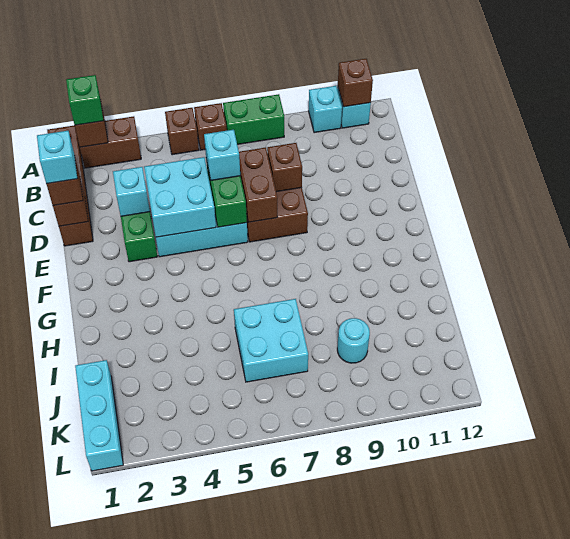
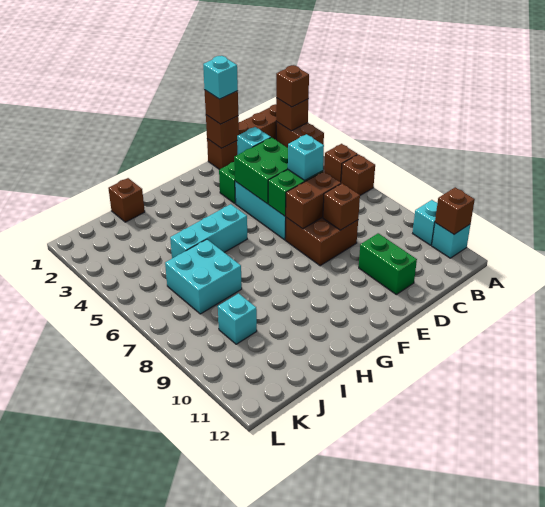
green brick A2 level 3 -> brown brick A2 level 3
green brick A7:A8 level 1 -> green brick D10:D11 level 1
cyan brick D4:E5 level 2 -> green brick D4:E5 level 2
none -> brown brick I1 level 1
cyan brick J1:L1 level 1 -> cyan brick G5:I5 level 1
cyan round brick J9 level 1 -> cyan brick J9 level 1

